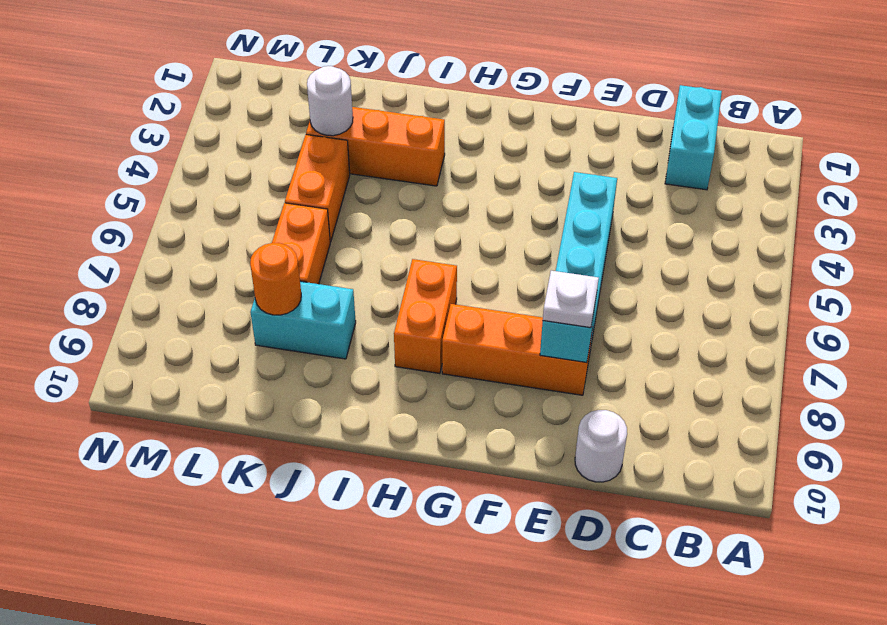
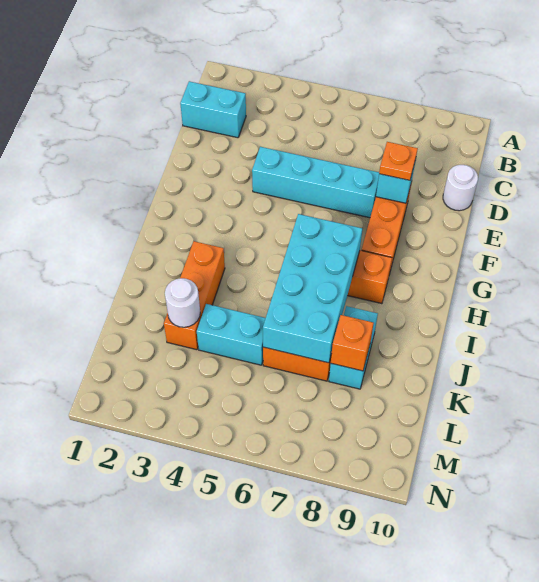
white plate E8 level 3 -> orange plate E8 level 3
none -> cyan brick H6:K7 level 2
orange brick K4:K5 level 1 -> cyan brick K4:K5 level 1
orange round brick K8 level 2 -> orange brick K8 level 2

